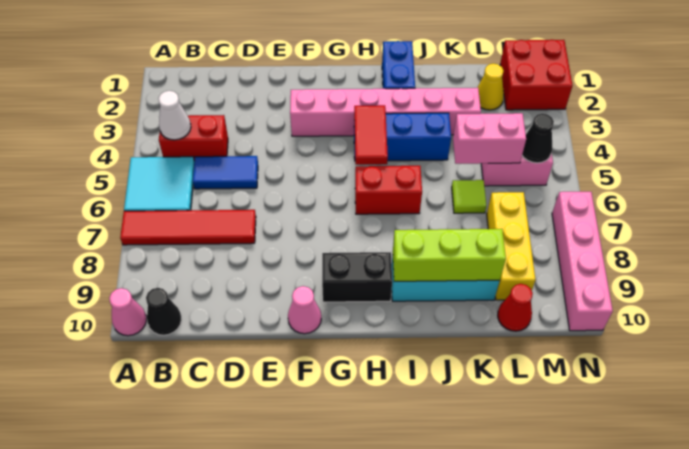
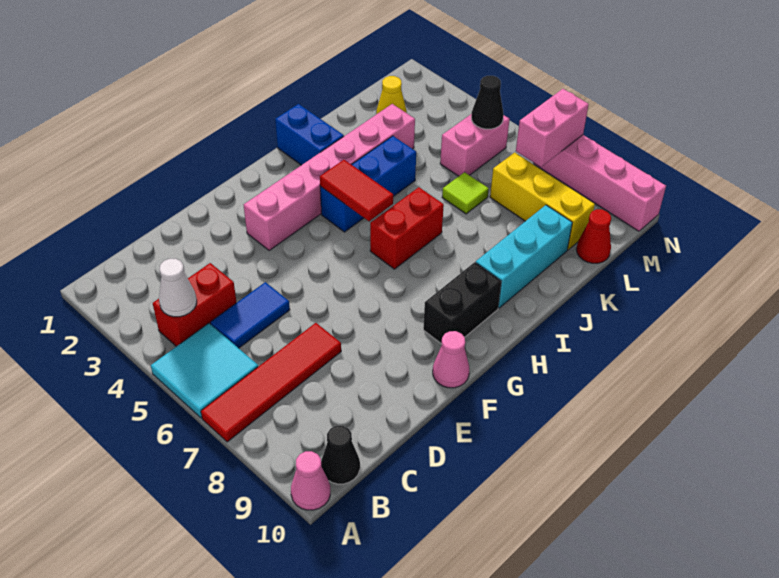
lime brick I9:K9 level 2 -> none
pink brick K5:L5 level 2 -> pink brick M7:N7 level 2
red brick M1:N2 level 1 -> none

